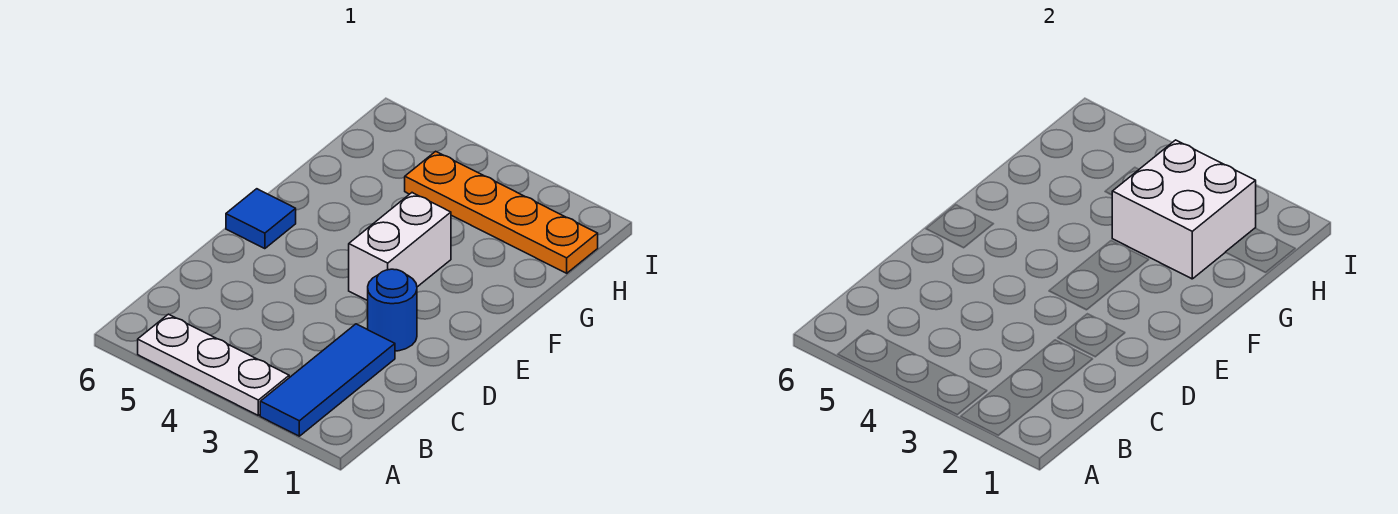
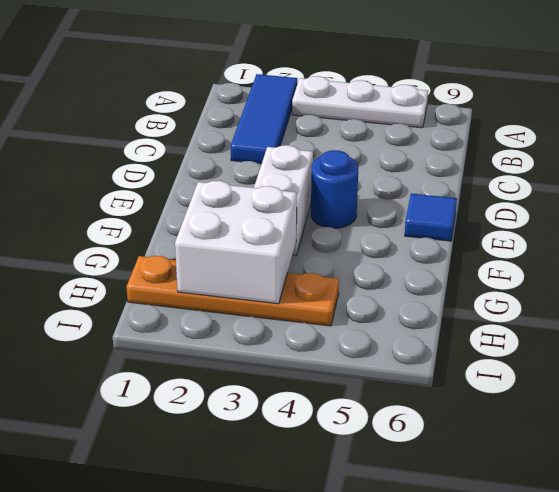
blue round brick D2 level 1 -> blue round brick E4 level 1

